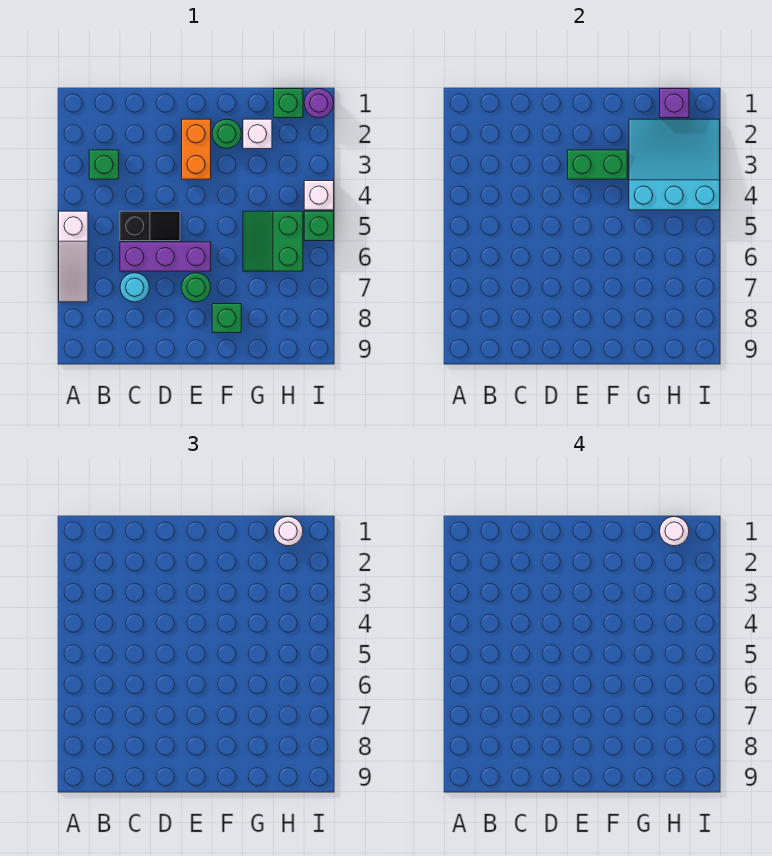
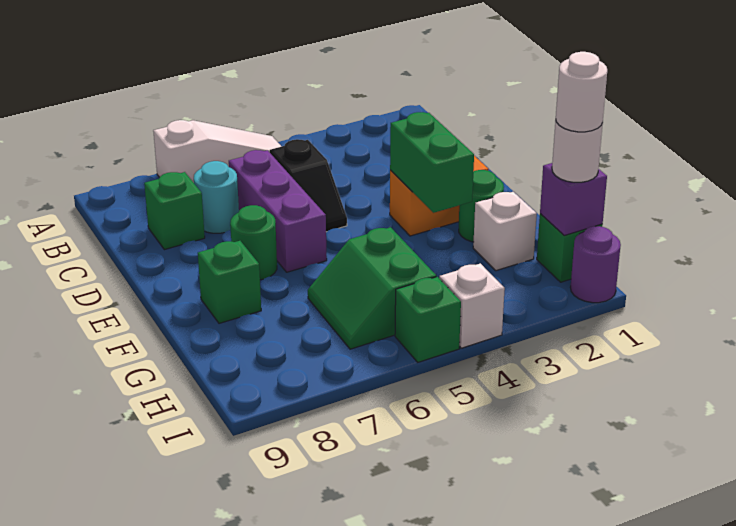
white slope A5:A7 level 1 top 5 -> white slope A5:A7 level 1 top 7
green brick B3 level 1 -> green brick C8 level 1
cyan slope G2:I4 level 2 top 4 -> none
green slope G5:H6 level 1 top H -> green slope G5:H6 level 1 top 5

